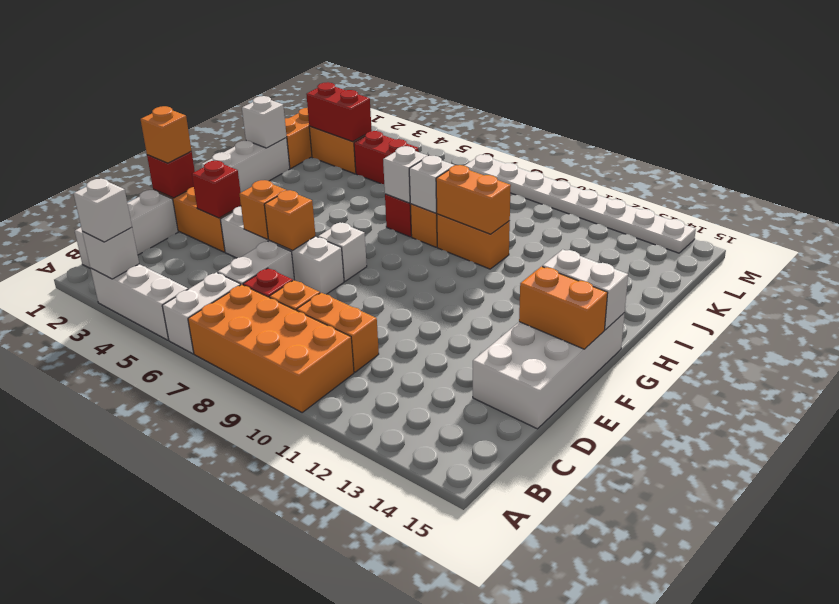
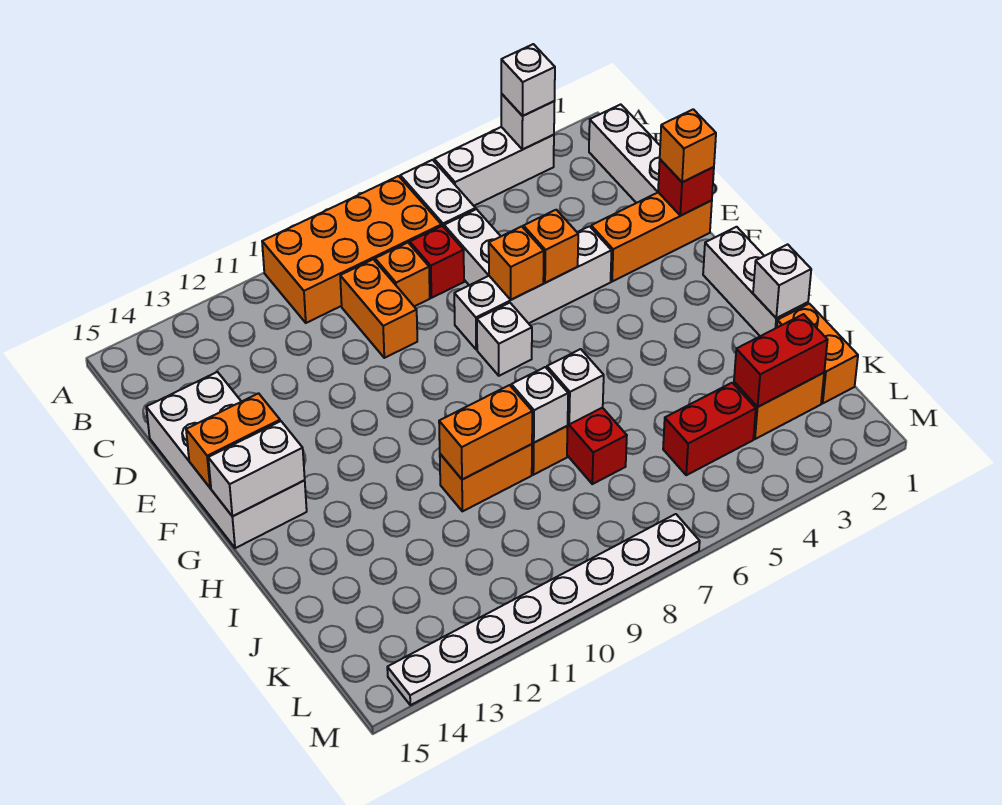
orange brick C9:C10 level 1 -> orange brick C9:D9 level 1
red brick E3 level 2 -> none

